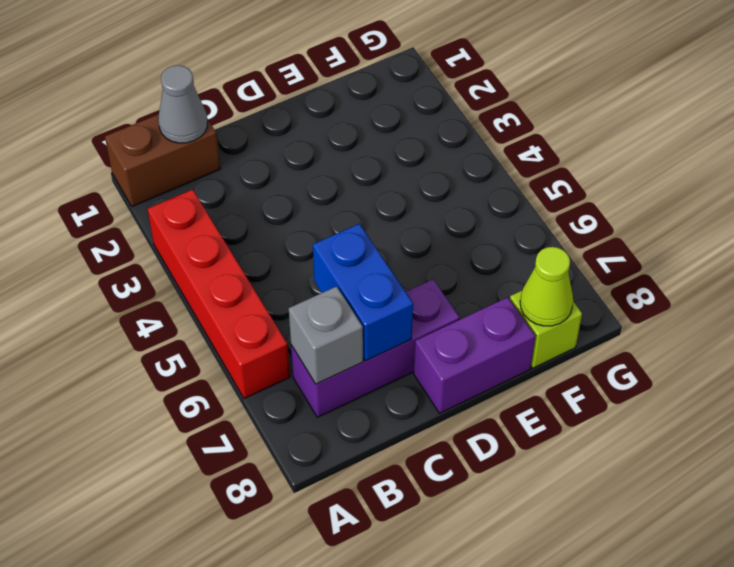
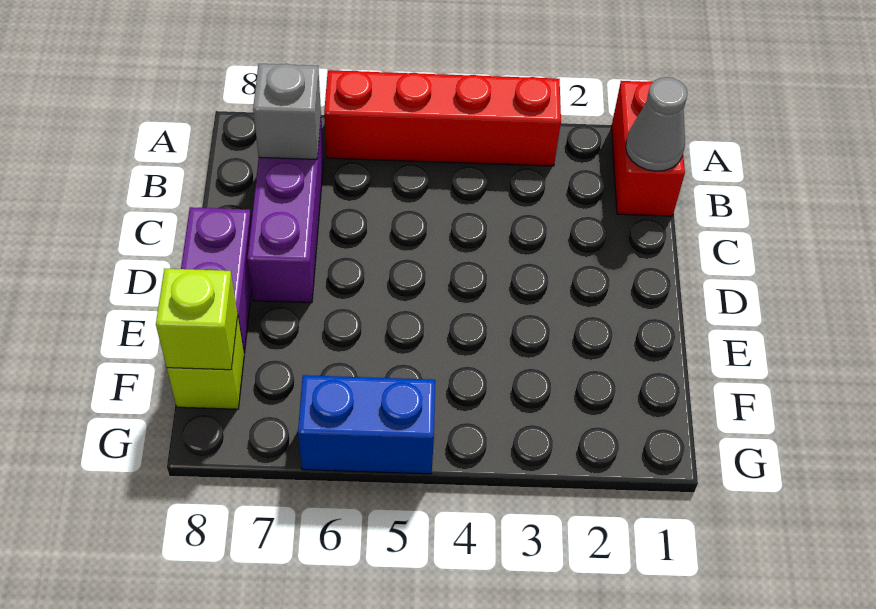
brown brick A1:B1 level 1 -> red brick A1:B1 level 1
blue brick C6:C7 level 2 -> blue brick G5:G6 level 1
lime cone F8 level 2 -> lime brick F8 level 2

